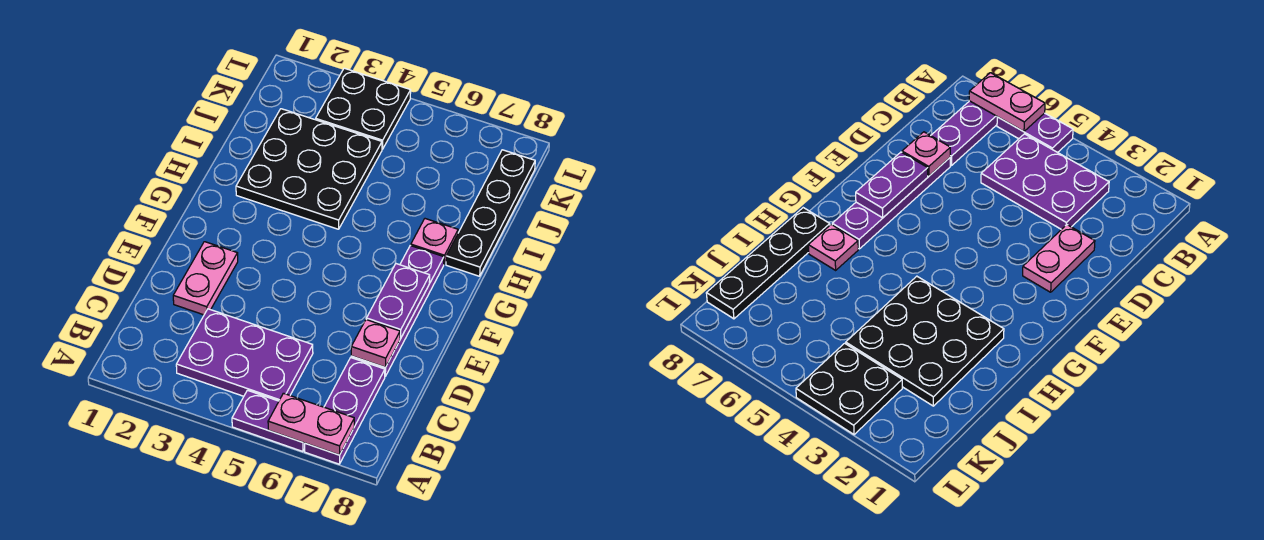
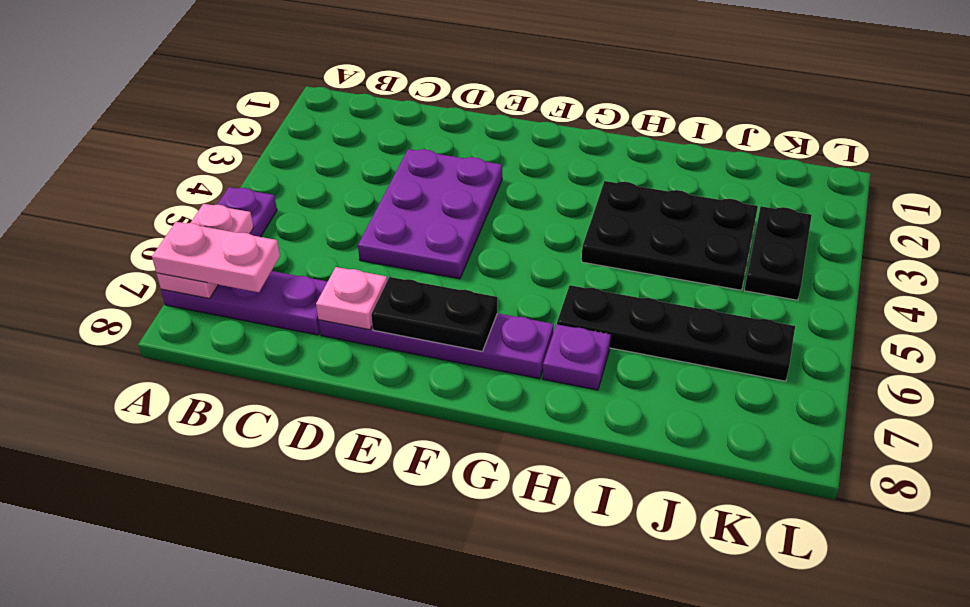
purple plate B3:C5 level 1 -> purple plate D3:E5 level 1
pink plate D2:E2 level 1 -> pink plate A7:B7 level 3
purple plate E7:F7 level 2 -> black plate E7:F7 level 2
black plate H2:J4 level 1 -> black plate H3:J4 level 1
pink plate H7 level 1 -> purple plate H7 level 1
black plate H8:K8 level 1 -> black plate H6:K6 level 1
black plate K3:L4 level 1 -> black plate K3:K4 level 1

